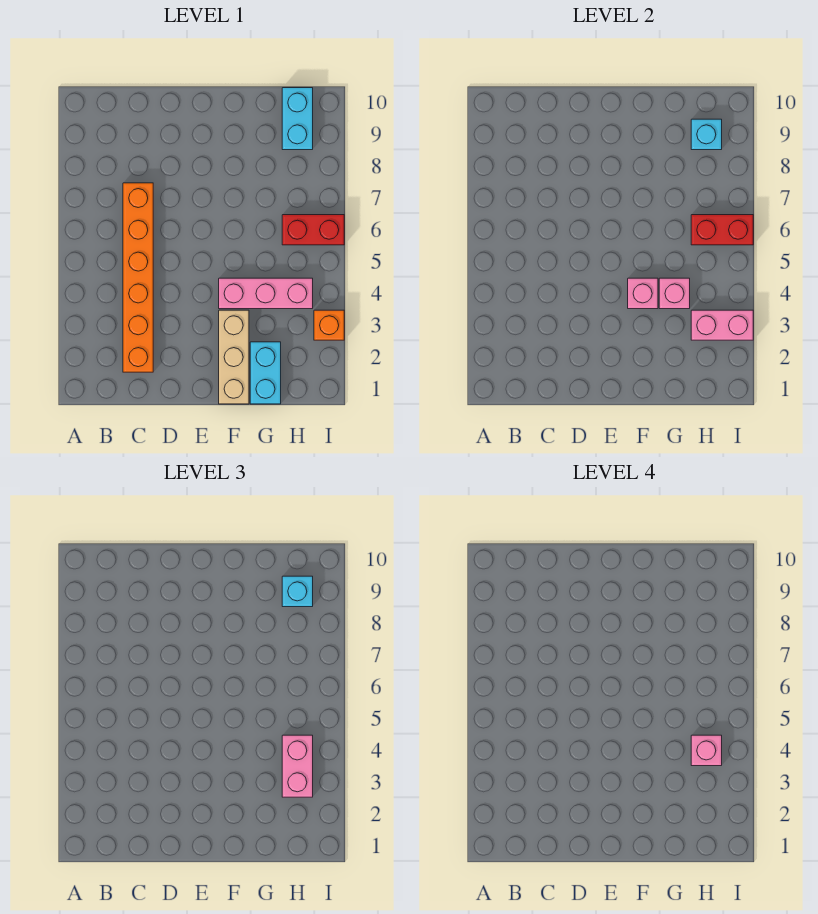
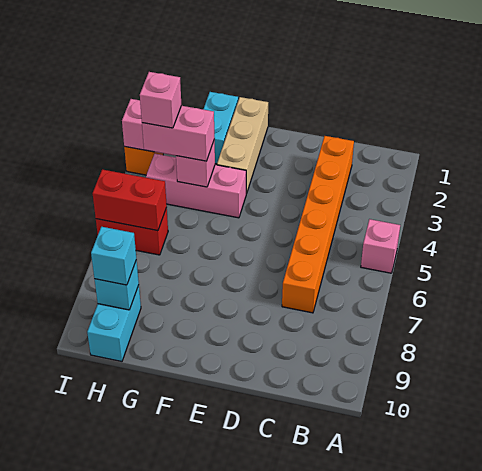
pink brick F4 level 2 -> pink brick A5 level 1
pink brick H3:H4 level 3 -> pink brick G4:H4 level 3

